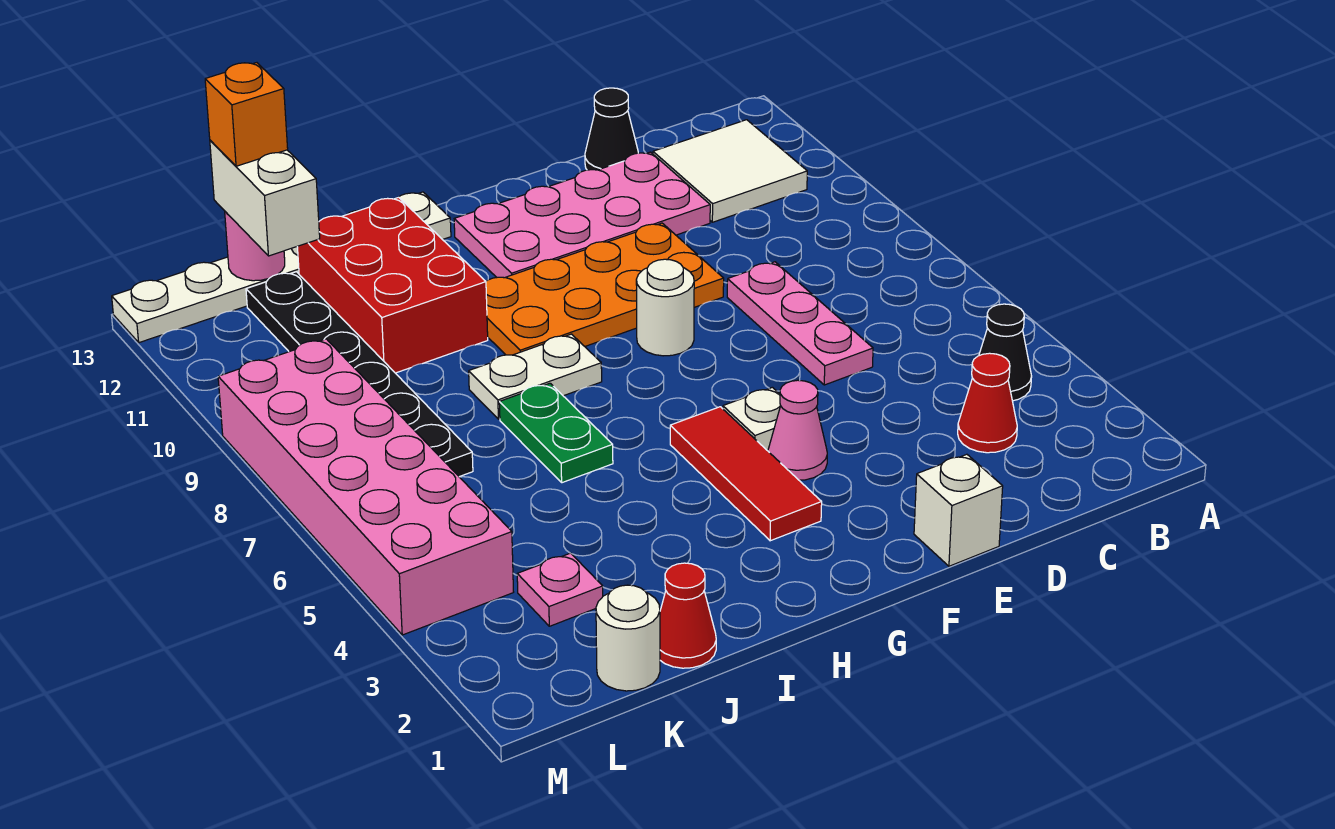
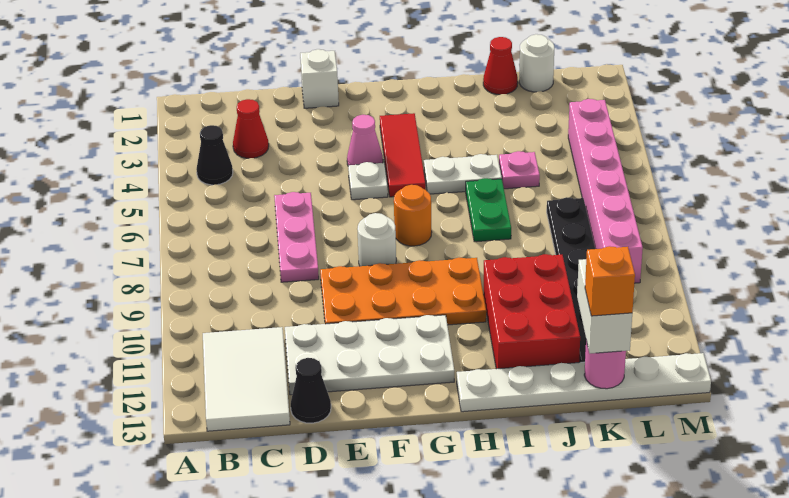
white tile B11:C12 level 1 -> white tile B11:C13 level 1
pink plate D11:G12 level 1 -> white plate D11:G12 level 1
none -> orange round brick G7 level 1
white plate H8:I8 level 1 -> white plate H5:I5 level 1
pink plate K3 level 1 -> pink plate J5 level 1
pink brick L4:M9 level 1 -> pink brick L4:L9 level 1

